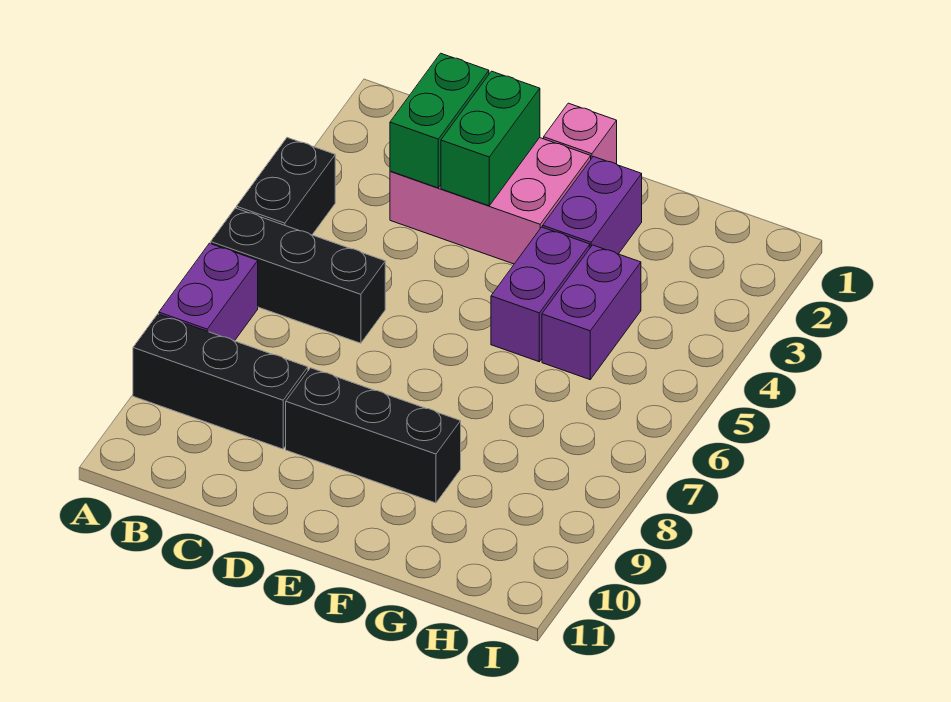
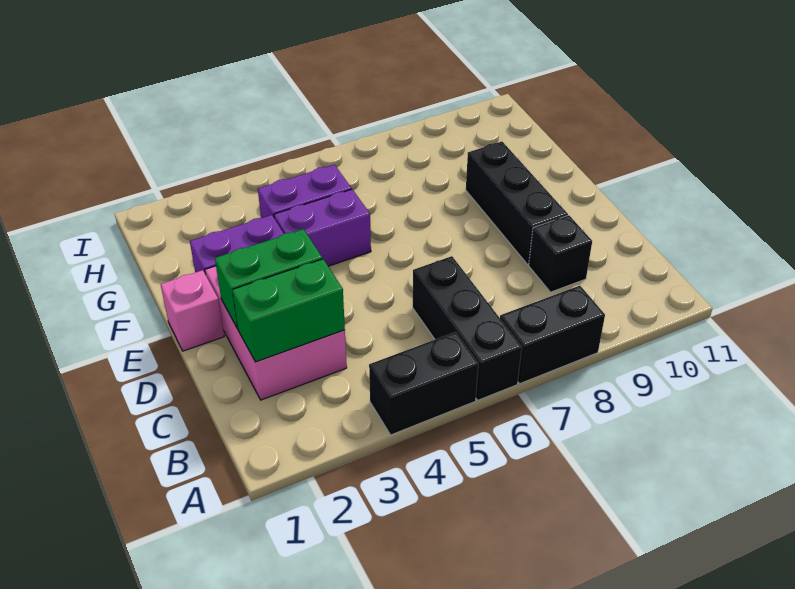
purple brick A7:A8 level 1 -> black brick A7:A8 level 1
black brick A9:C9 level 1 -> black brick C9 level 1

